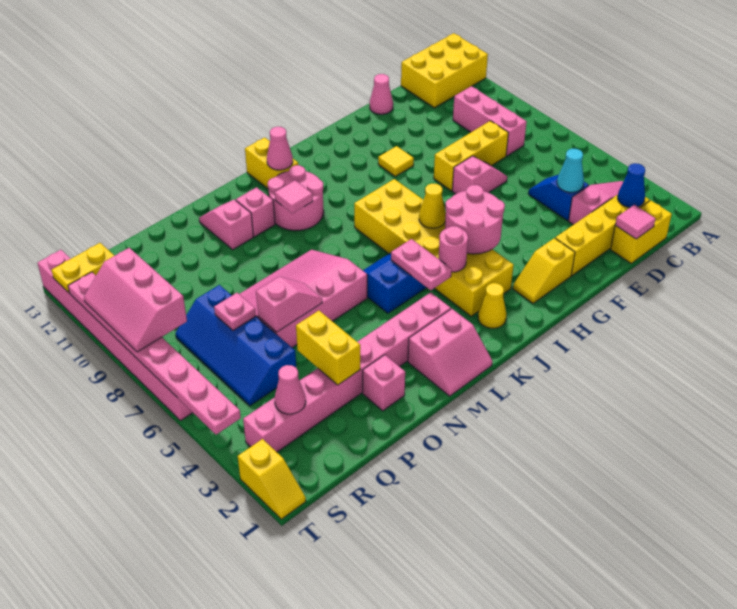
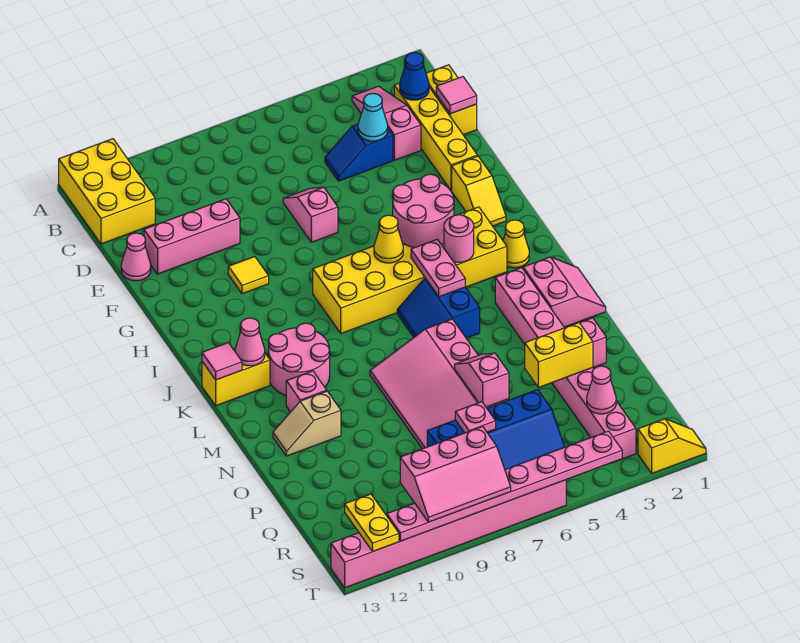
pink brick C8:C10 level 1 -> pink brick E10:E12 level 1
yellow brick D8:F8 level 1 -> none
pink plate K4:K5 level 2 -> pink plate J5:K5 level 2
pink tile L10 level 2 -> pink tile K13 level 2
pink slope N11:N12 level 1 top 11 -> tan slope N11:N12 level 1 top 11

